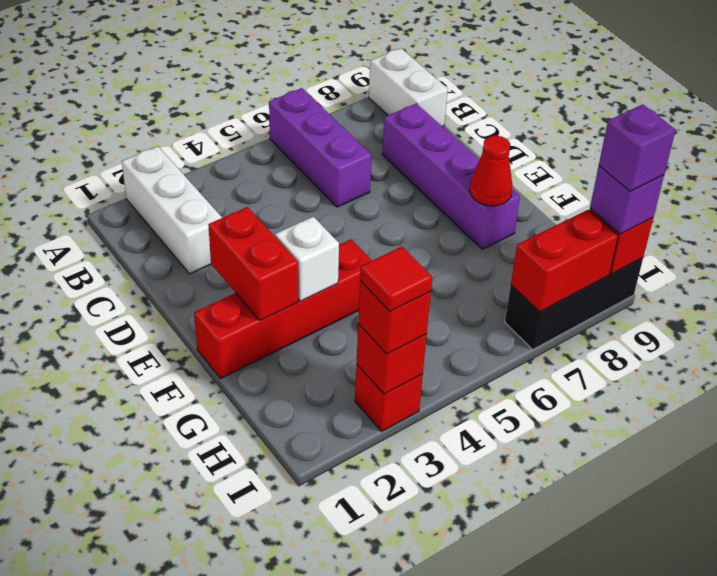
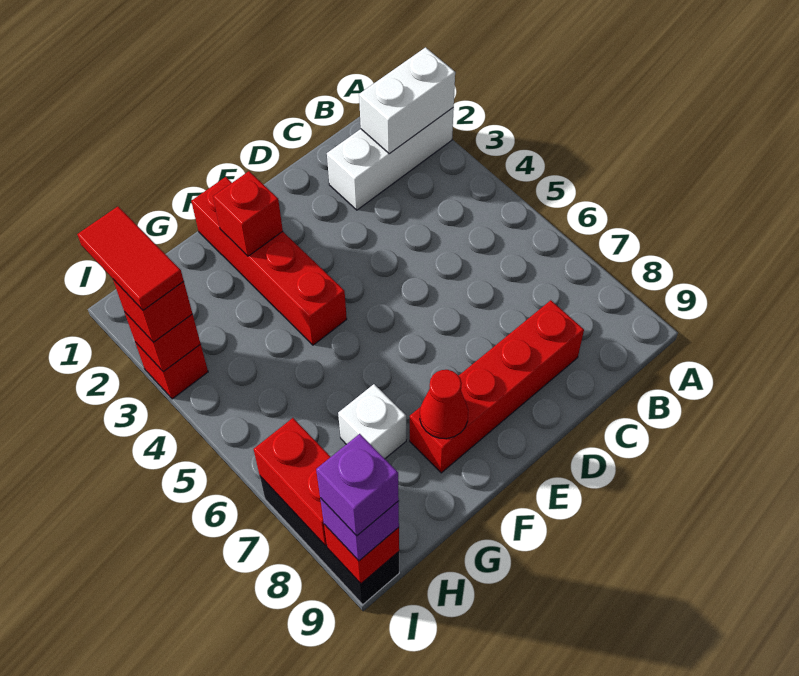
purple brick A6:C6 level 1 -> none
white brick A9:B9 level 1 -> white brick A2:B2 level 2
purple brick C8:F8 level 1 -> red brick C8:F8 level 1
red brick E2:F2 level 2 -> red brick F2 level 2
white brick F3 level 2 -> white brick G7 level 1
red tile I3 level 4 -> red tile I2:I3 level 4

